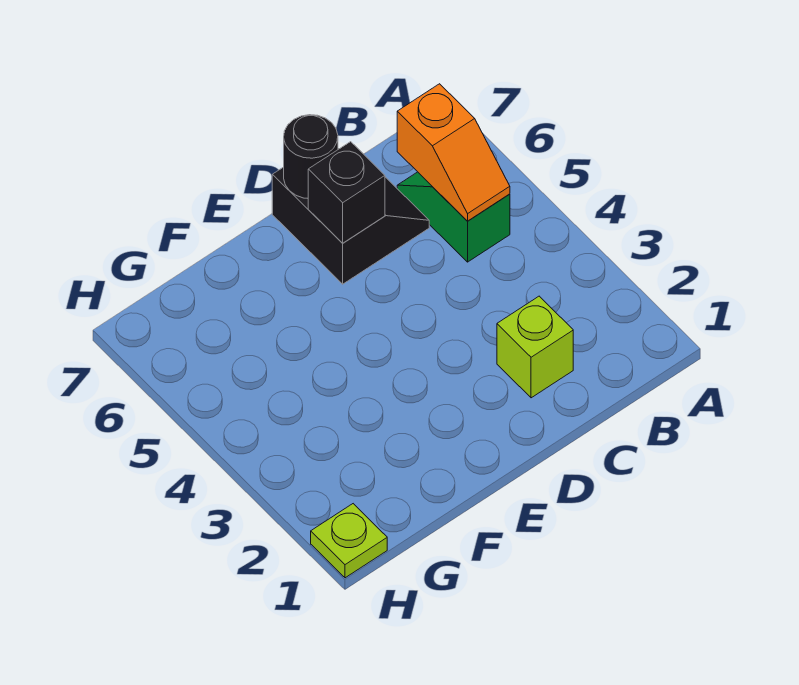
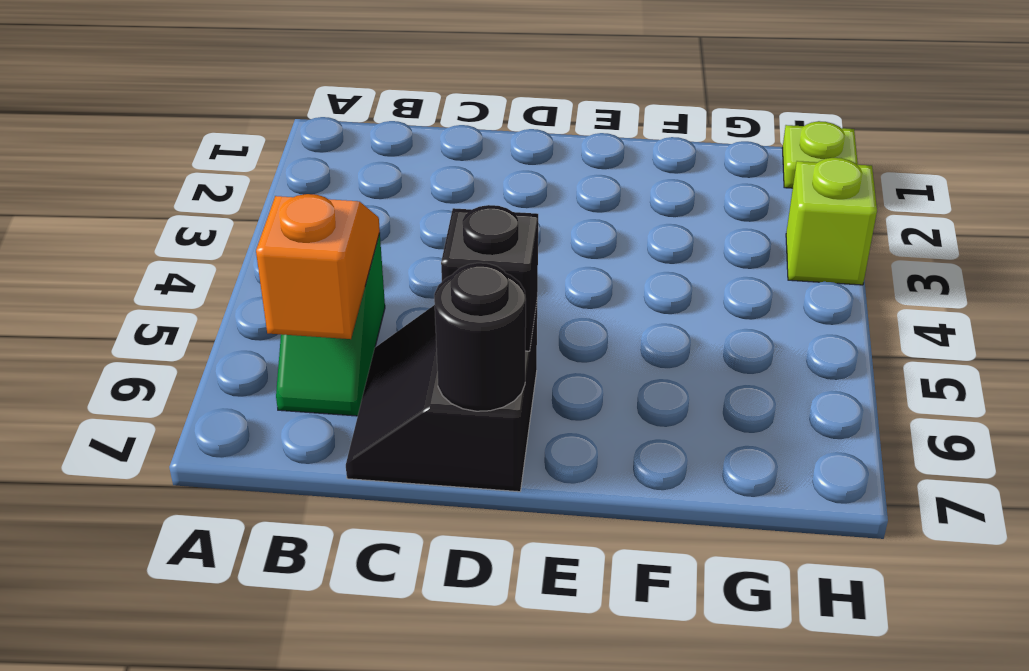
lime brick C2 level 1 -> lime brick H3 level 1

